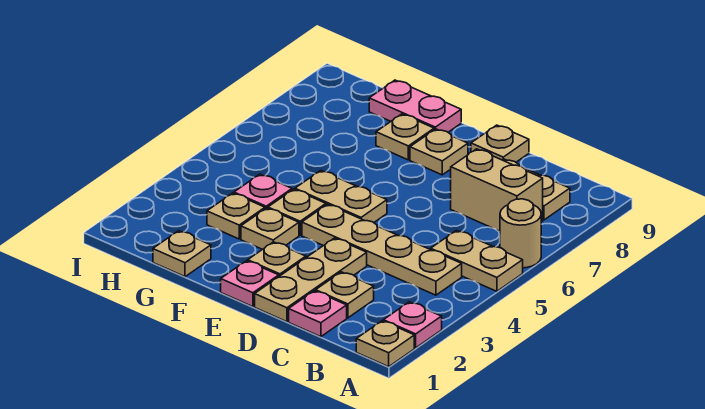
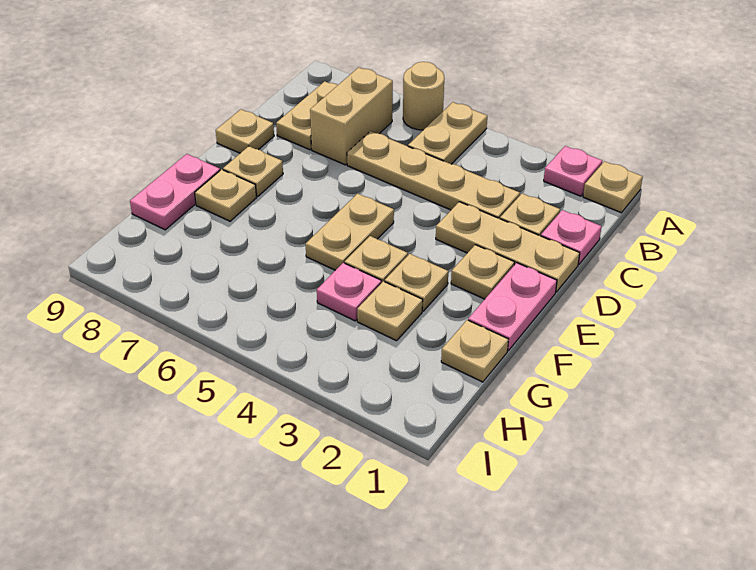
tan plate B4:E4 level 1 -> tan plate C3:C6 level 1
pink plate E1 level 1 -> pink plate E1:F1 level 1

